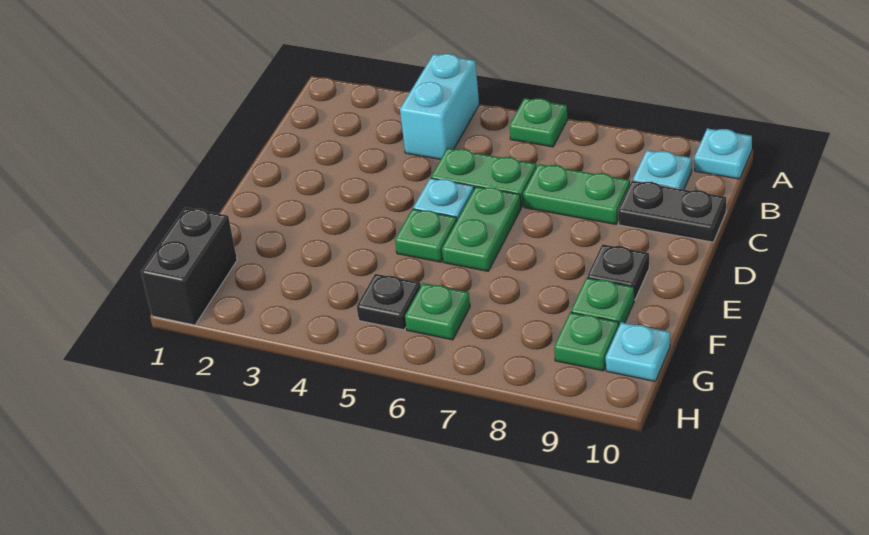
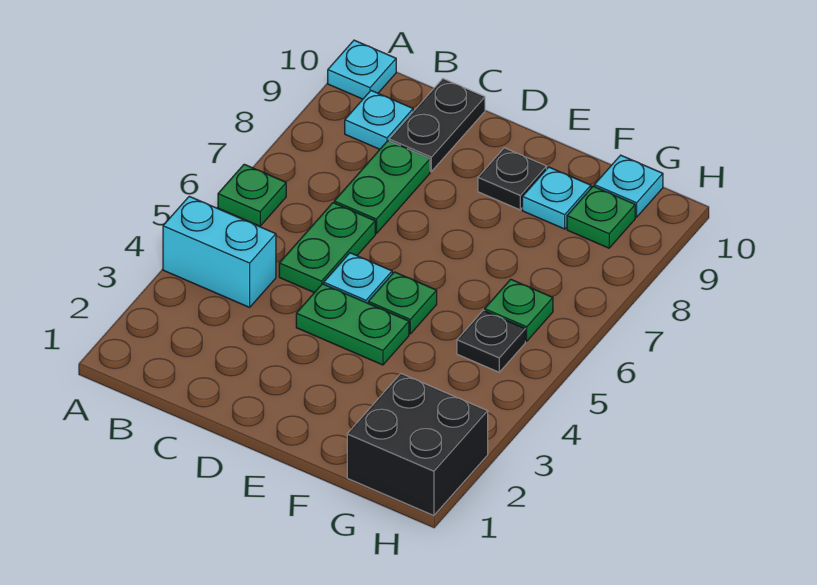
green plate D6:E6 level 1 -> green plate D4:E4 level 1
green plate F9 level 1 -> cyan plate F9 level 1
black brick G1:H1 level 1 -> black brick G1:H2 level 1

